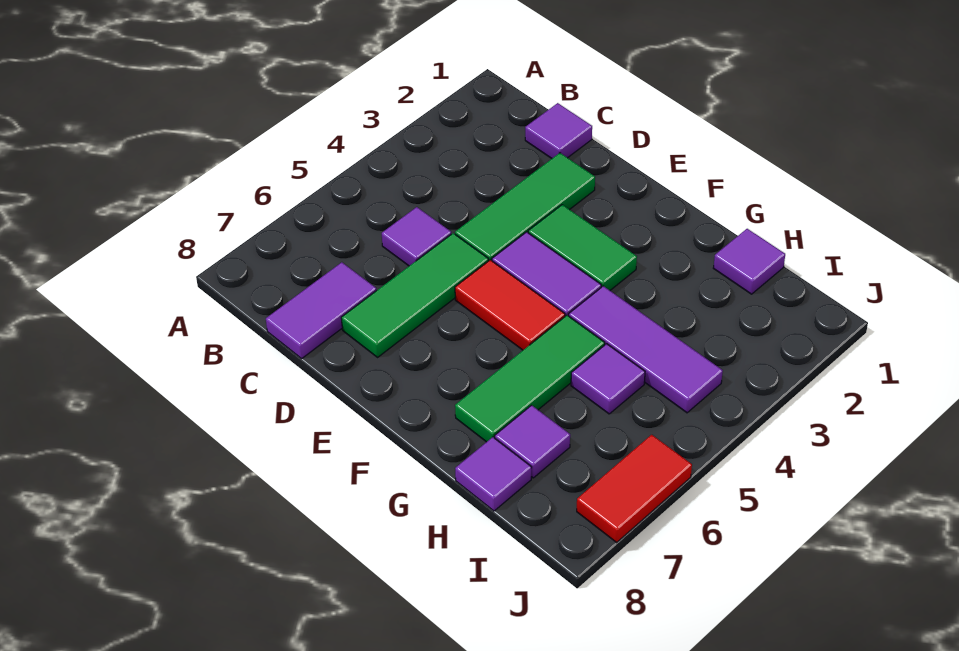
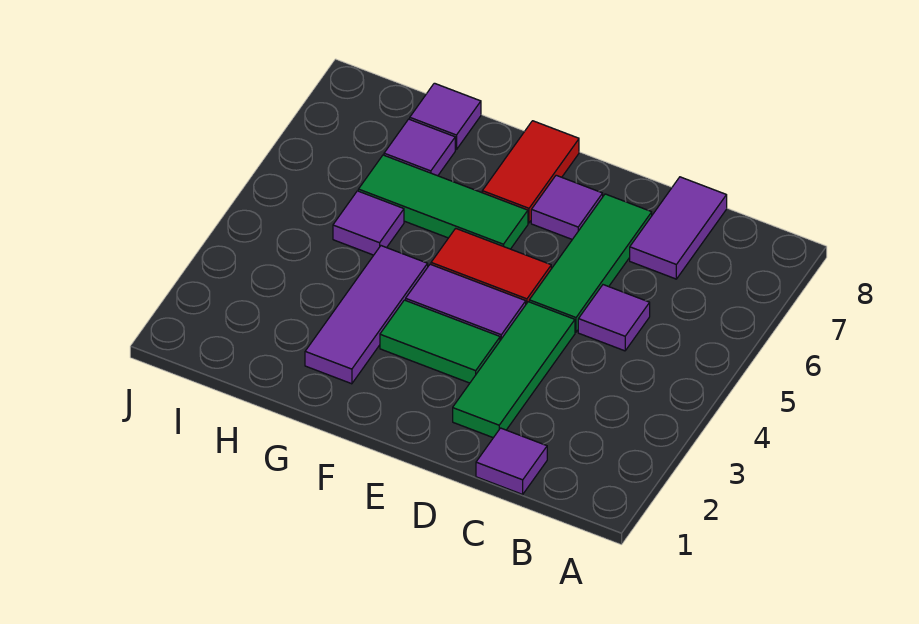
purple tile G4:I4 level 1 -> purple tile G2:G4 level 1
green tile G5:G7 level 1 -> green tile F6:H6 level 1
purple tile H1 level 1 -> purple tile E7 level 1
red tile J6:J7 level 1 -> red tile F7:F8 level 1

